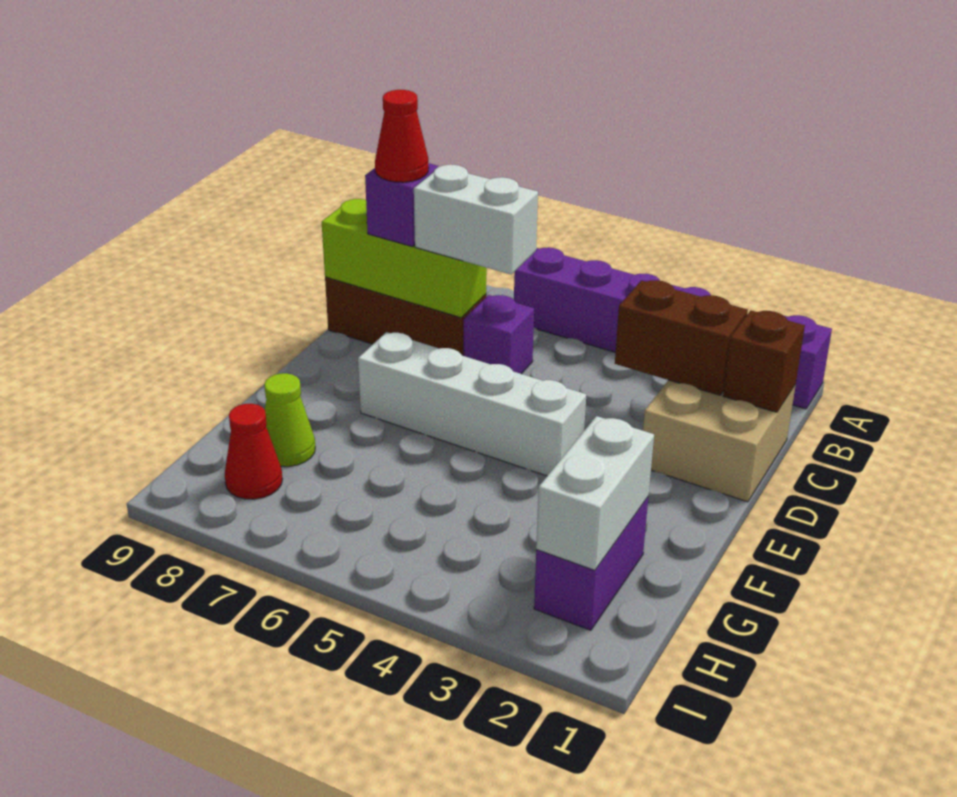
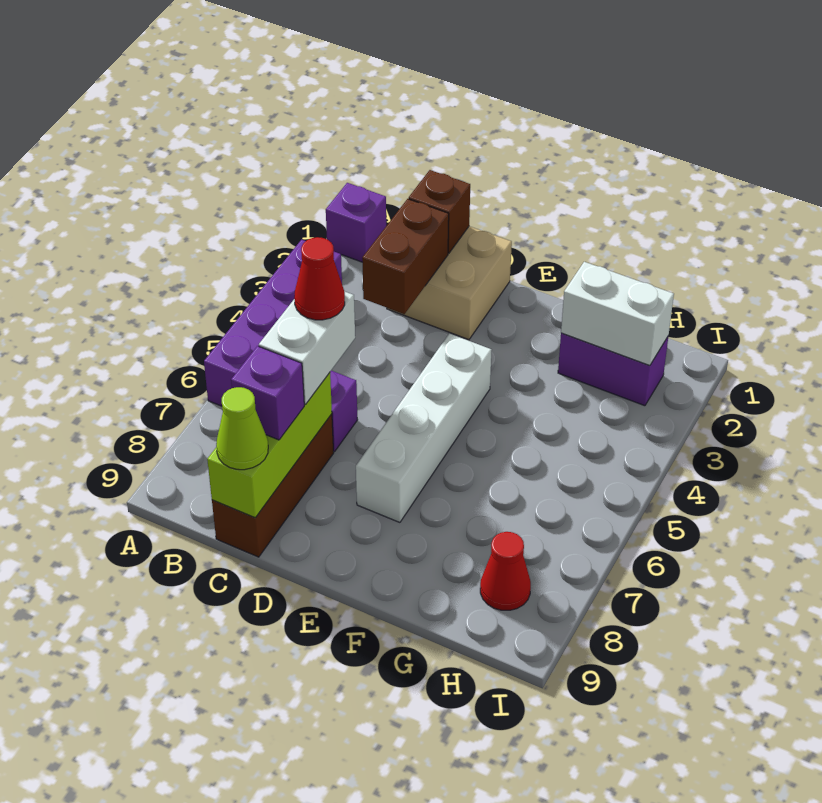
red cone C8 level 4 -> red cone C6 level 4
lime cone G8 level 1 -> lime cone C9 level 3

